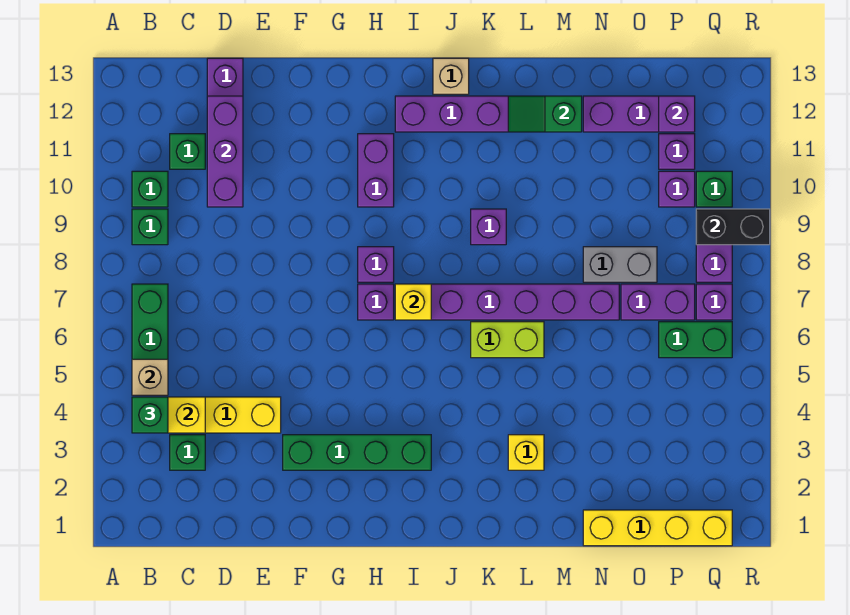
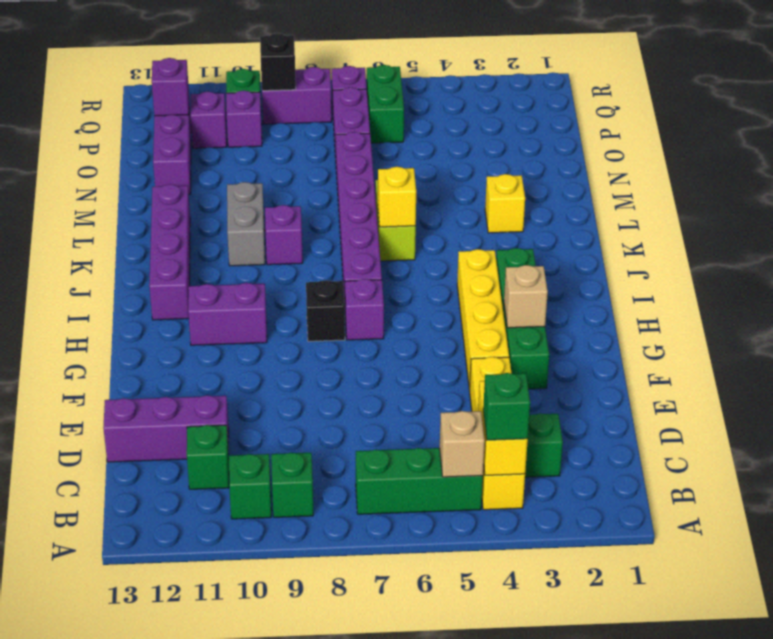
purple brick D10:D12 level 2 -> none
purple brick H8 level 1 -> black brick H8 level 1
yellow brick I7 level 2 -> yellow brick K6 level 2
tan brick J13 level 1 -> tan brick G3 level 2
green slope L12:M12 level 2 top M -> none
yellow brick N1:Q1 level 1 -> yellow brick F4:I4 level 1
grey brick N8:O8 level 1 -> grey brick K10:L10 level 1
black brick Q9:R9 level 2 -> black brick Q9 level 2

